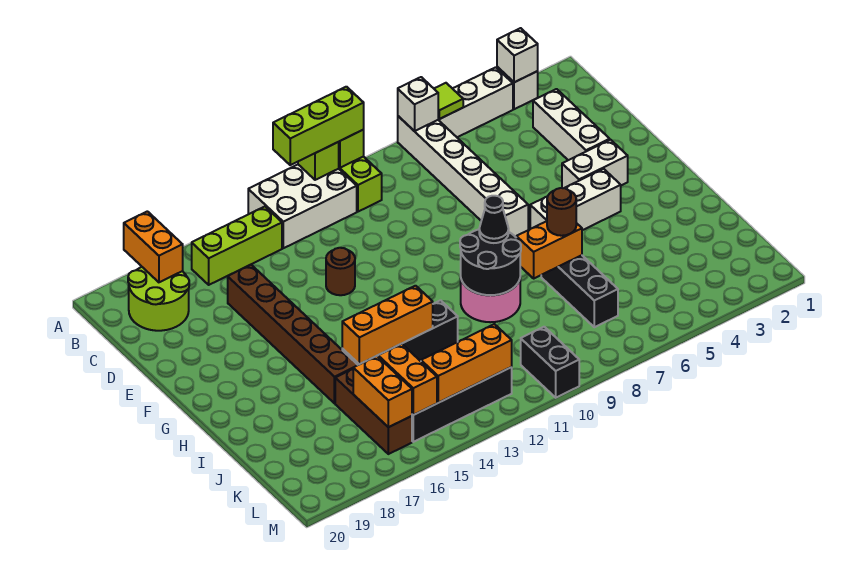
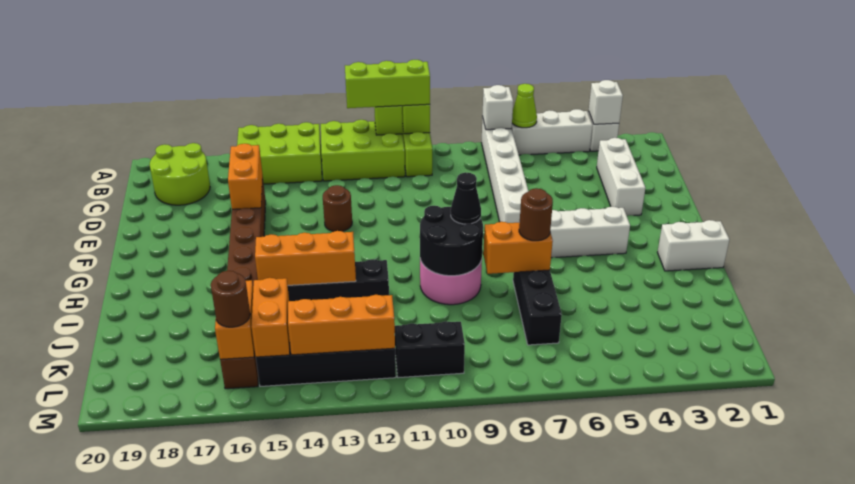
lime tile A6 level 2 -> lime cone A6 level 2
white brick A11:B13 level 1 -> lime brick A11:B13 level 1
orange brick A18:B18 level 2 -> orange brick D16:E16 level 2
lime brick B14:B16 level 1 -> lime brick A14:B16 level 1
white brick F3:F4 level 1 -> white brick H1:H2 level 1
black brick L10:M10 level 1 -> black brick L10:L11 level 1
none -> brown round brick L16 level 3

